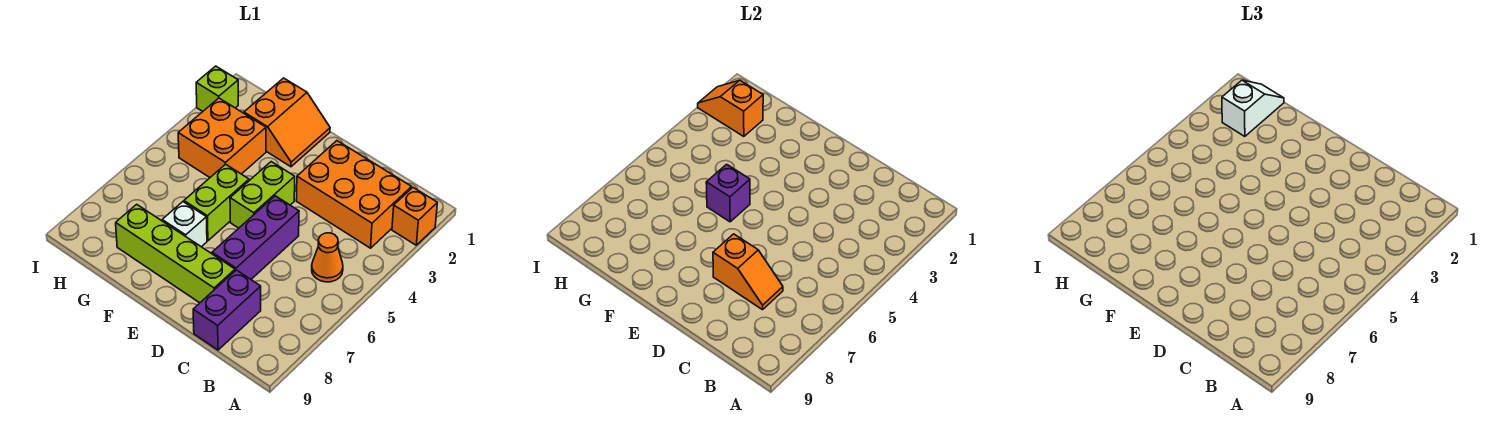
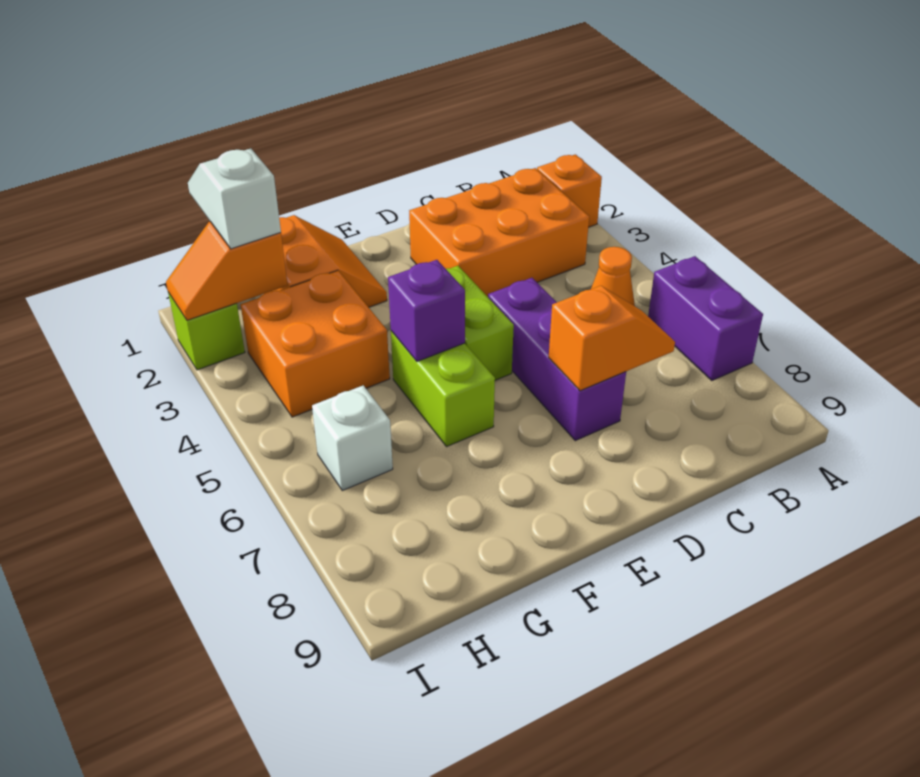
purple brick C8:C9 level 1 -> purple brick A6:A7 level 1
lime brick D8:G8 level 1 -> none
white brick F7 level 1 -> white brick H6 level 1

